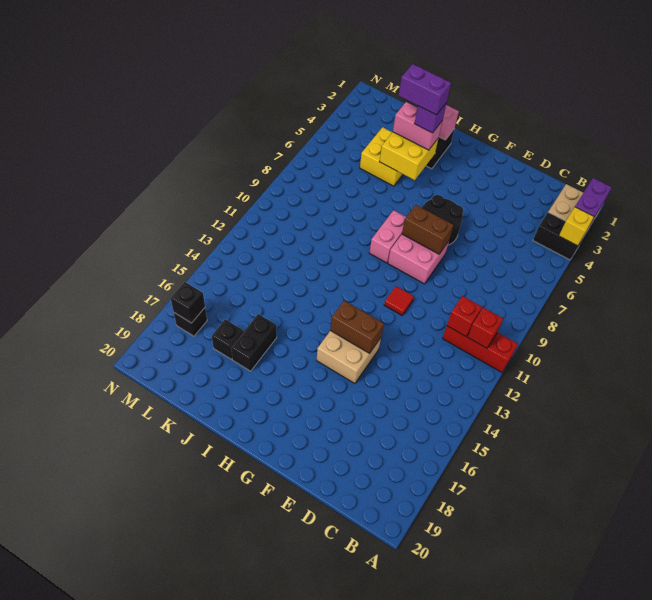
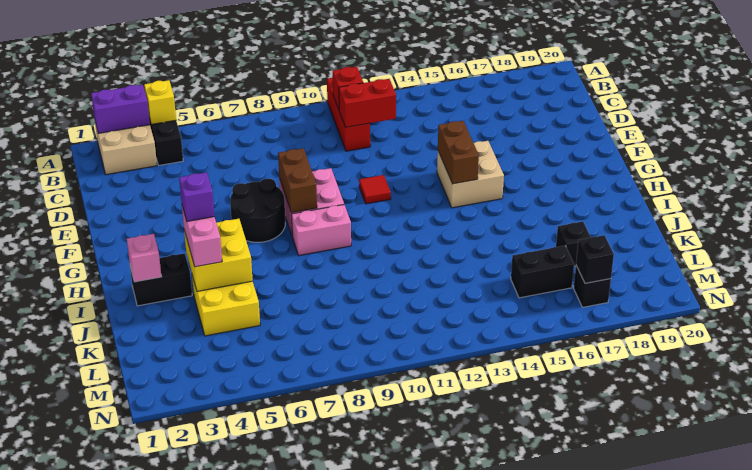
red brick C11 level 2 -> red brick C11:C12 level 2
purple brick I4:J4 level 5 -> none
black brick J16:J17 level 1 -> black brick L15:L16 level 1

